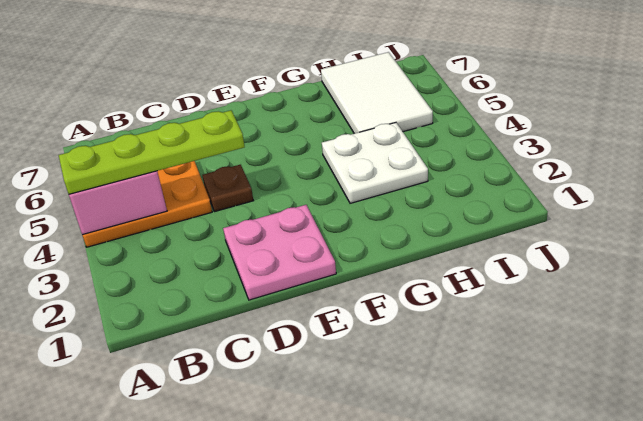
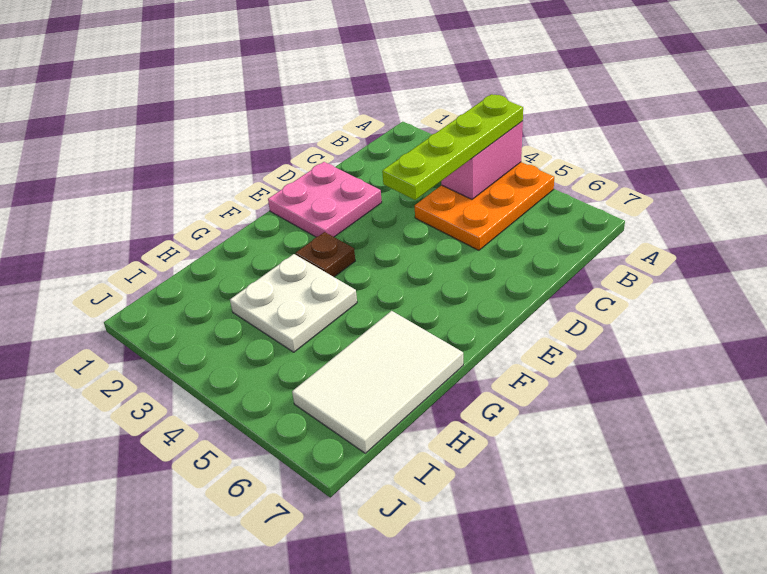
brown plate D4 level 1 -> brown plate F3 level 1
white tile H5:I7 level 1 -> white tile G6:I7 level 1

